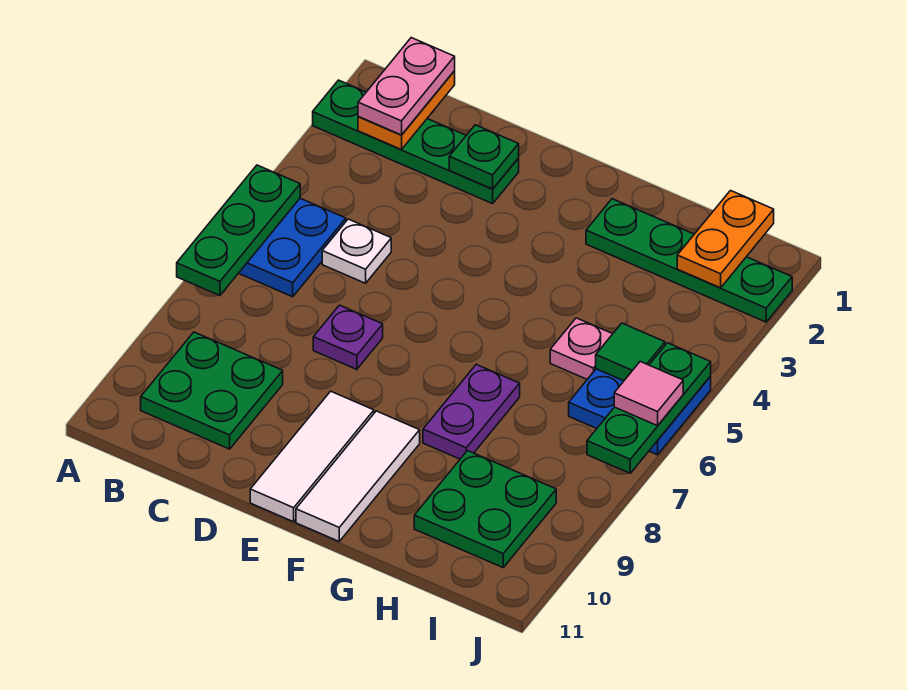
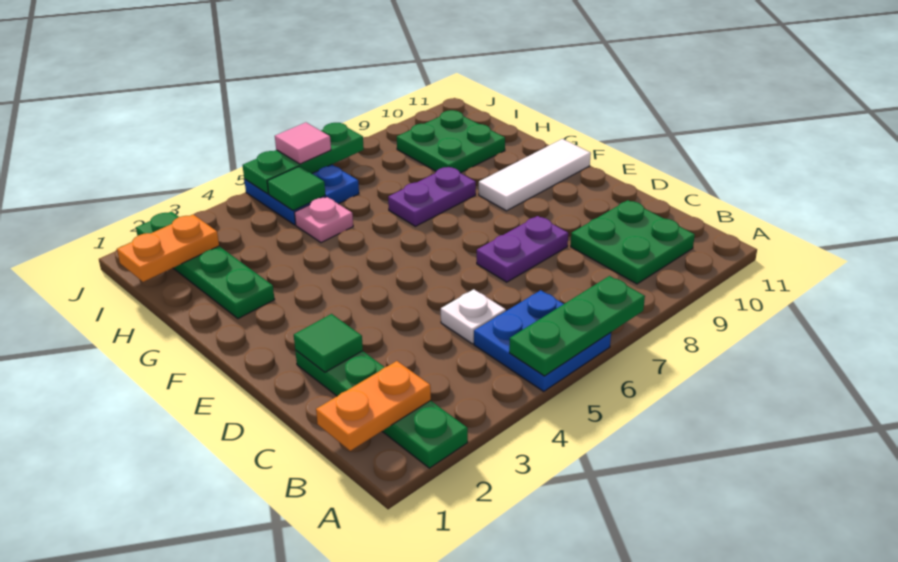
pink plate B1:B2 level 3 -> none
green plate D2 level 2 -> green tile D2 level 2
purple plate D7 level 1 -> purple plate D7:D8 level 1
white tile E9:E11 level 1 -> none

